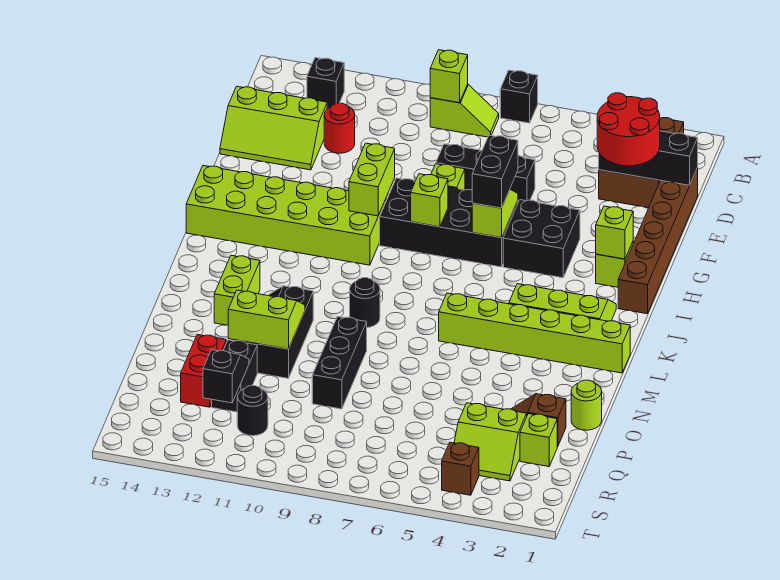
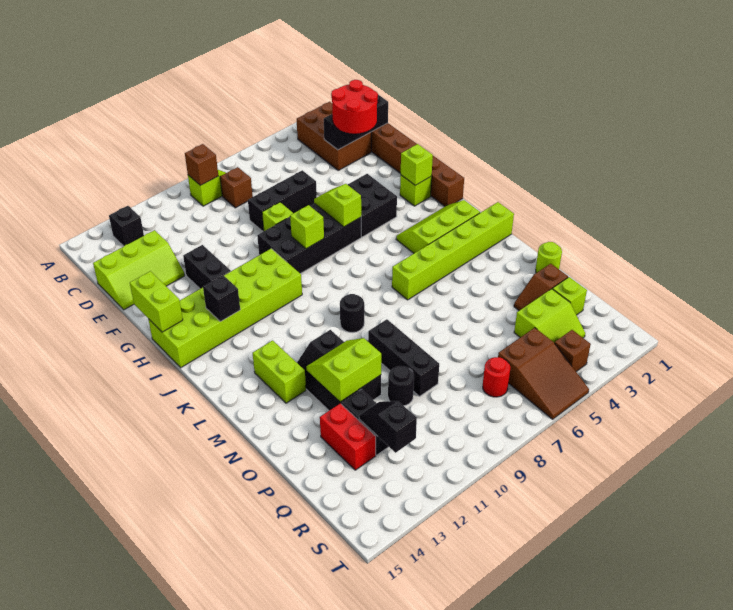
black brick A7 level 1 -> black brick I13 level 2
lime brick B9 level 2 -> brown brick B9 level 2
none -> brown brick C8 level 1
red round brick D12 level 1 -> red round brick R7 level 1
black brick G6:H6 level 3 -> black brick F12:G12 level 1
lime brick G10:H10 level 2 -> lime brick G15:H15 level 2
none -> brown slope R5:T6 level 1 top R
black round brick R11 level 1 -> black round brick P10 level 1

